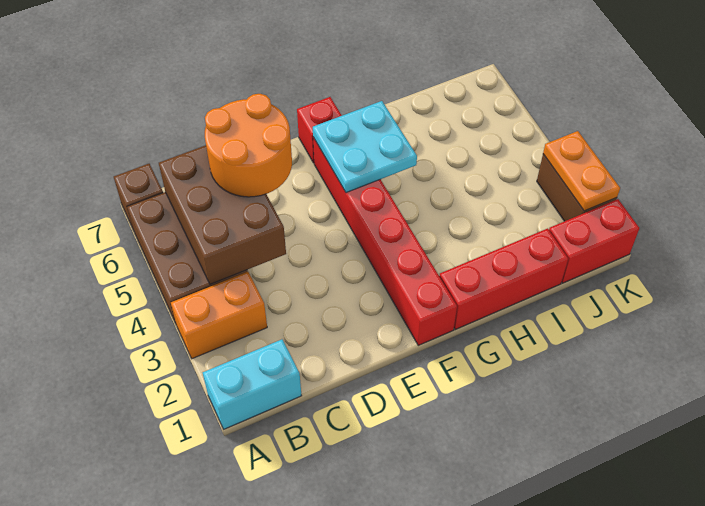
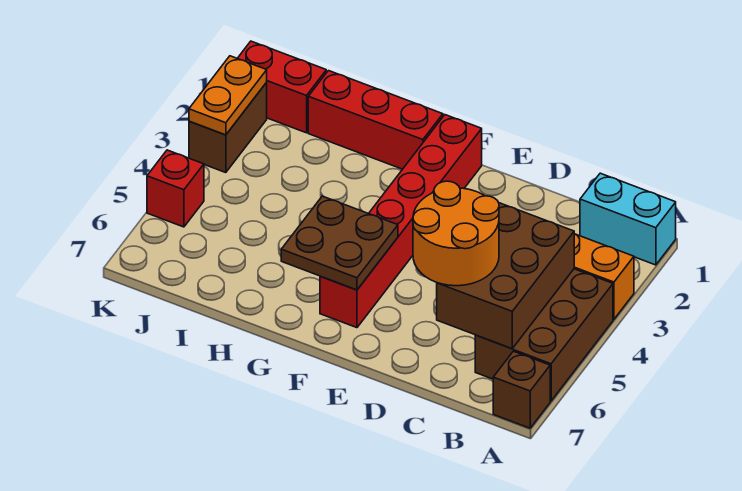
cyan plate F5:G6 level 2 -> brown plate F5:G6 level 2
red brick F7 level 1 -> red brick K5 level 1

